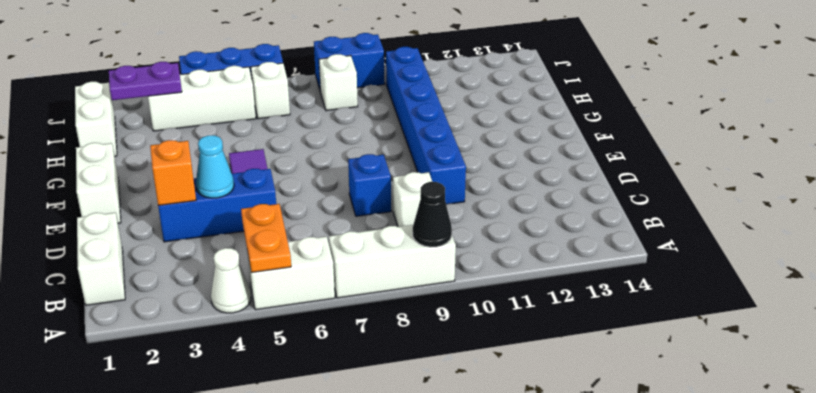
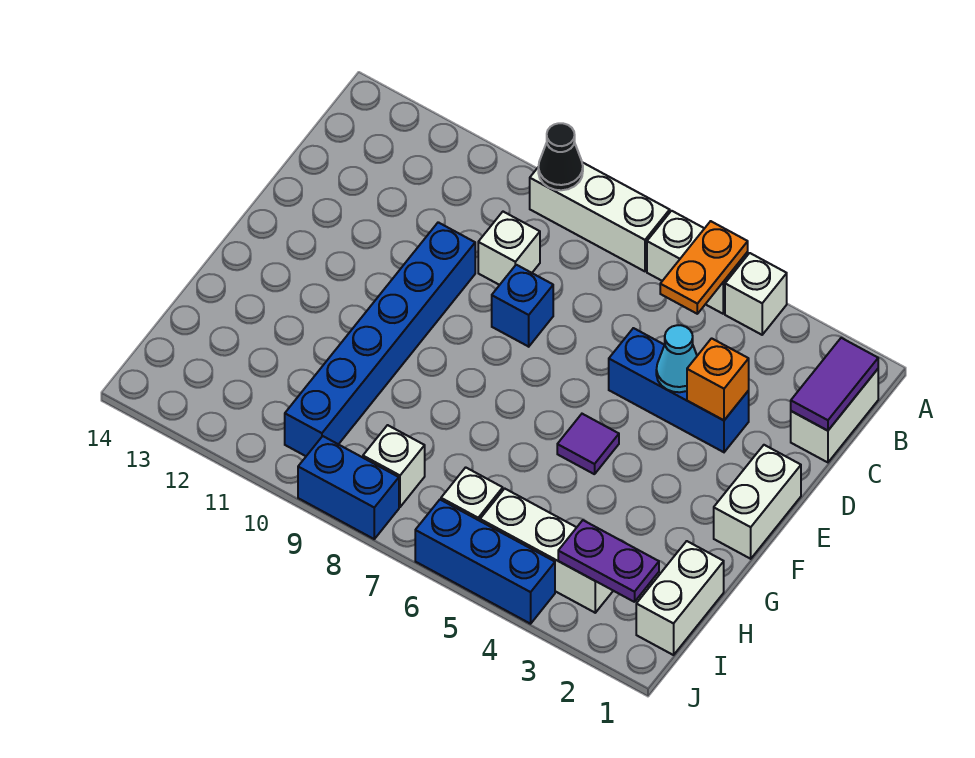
white cone A4 level 1 -> white brick A4 level 1
none -> purple tile B1:C1 level 2

